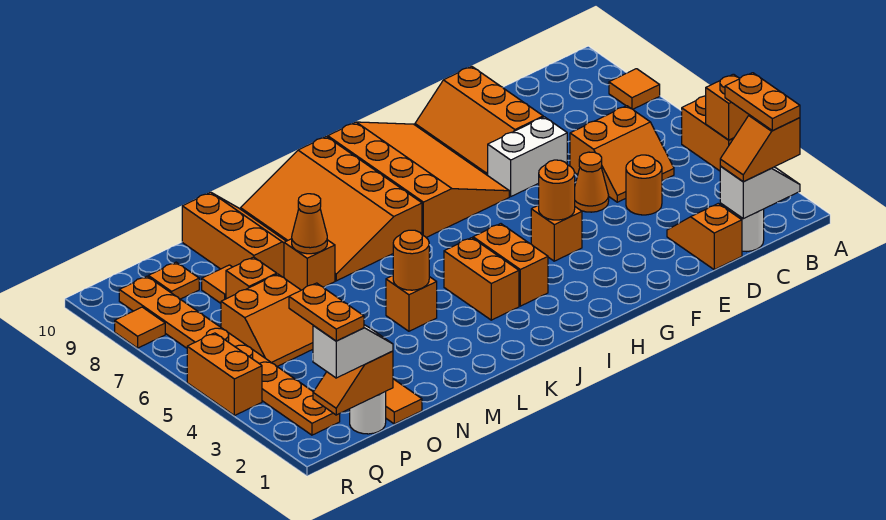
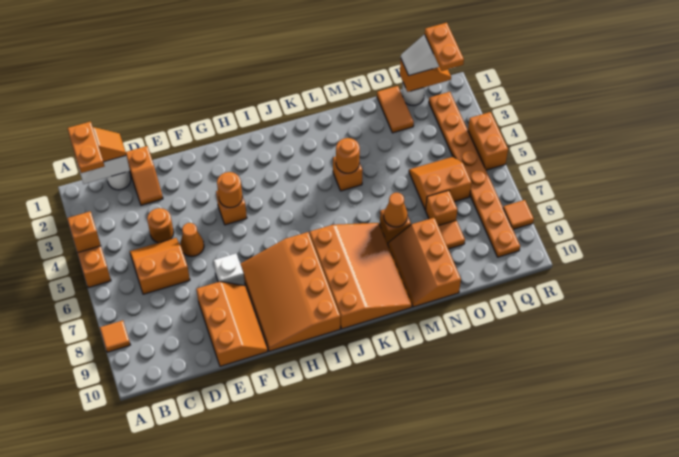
white brick E7:F7 level 1 -> white brick F7 level 1
orange brick I3:I4 level 1 -> none
orange brick J3:J4 level 1 -> none
orange plate P9 level 1 -> none

